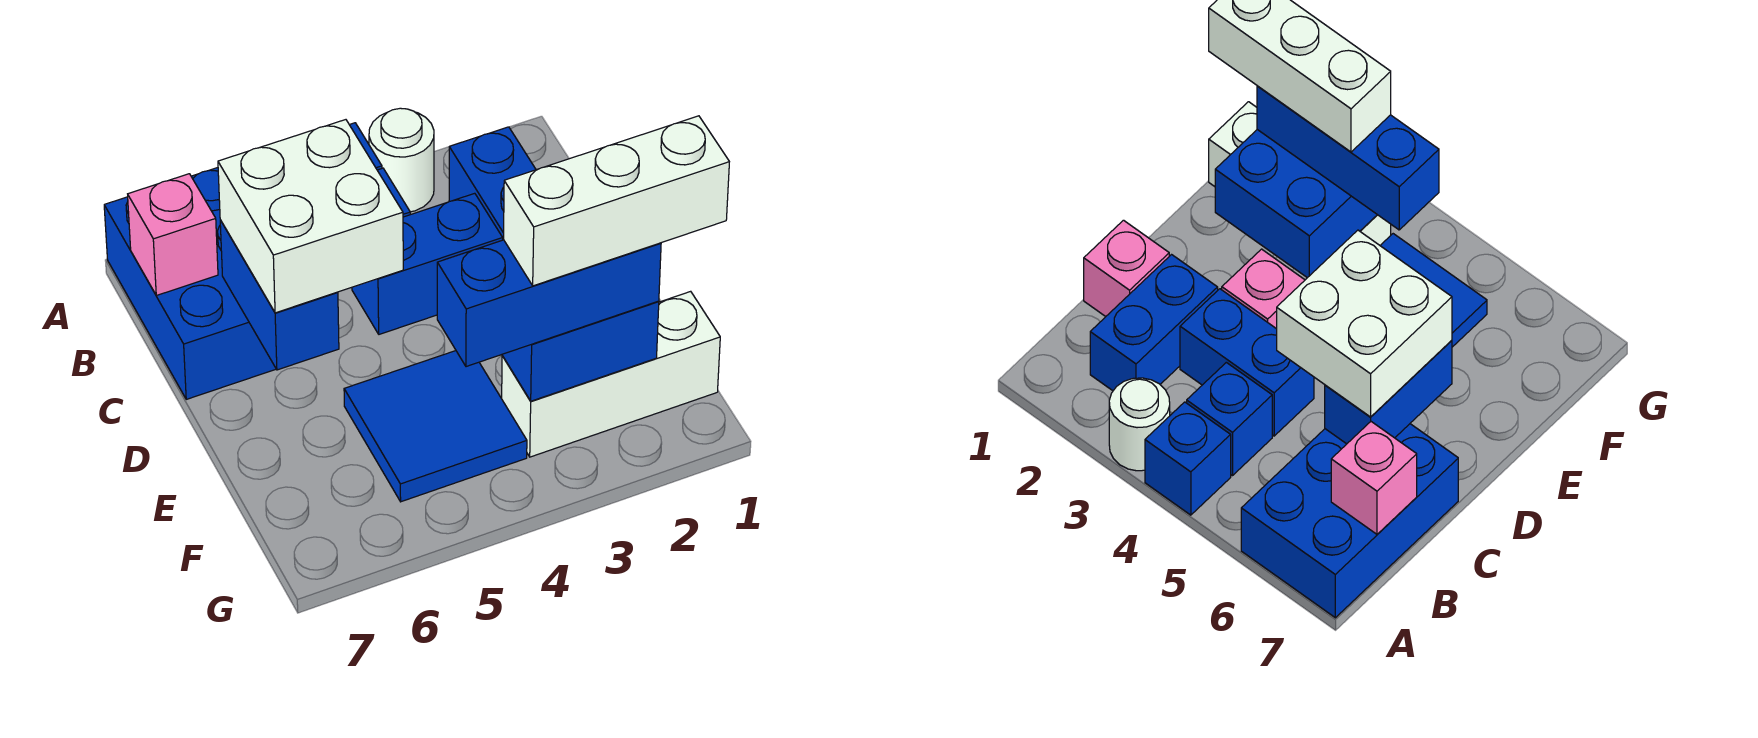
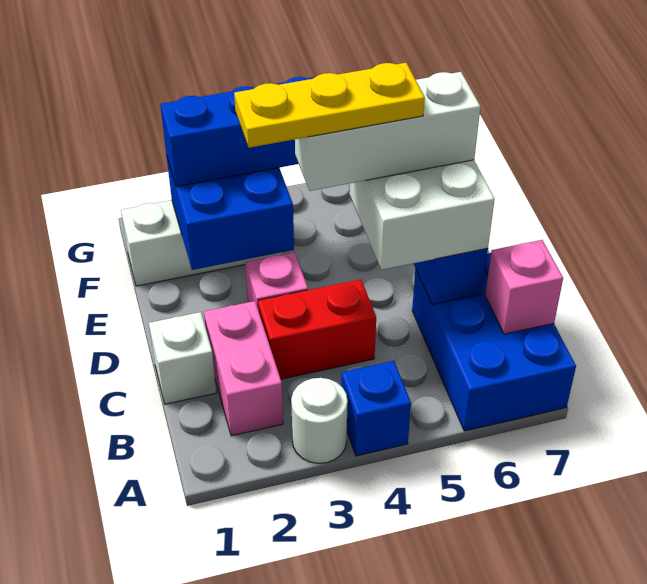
blue brick B2:C2 level 1 -> pink brick B2:C2 level 1
blue brick B4 level 1 -> none
pink brick C1 level 1 -> white brick C1 level 1
blue brick C3:C4 level 1 -> red brick C3:C4 level 1
none -> yellow plate D3:D5 level 5
blue tile E4:F5 level 1 -> none
white brick F1:F3 level 4 -> white brick D4:D6 level 4

